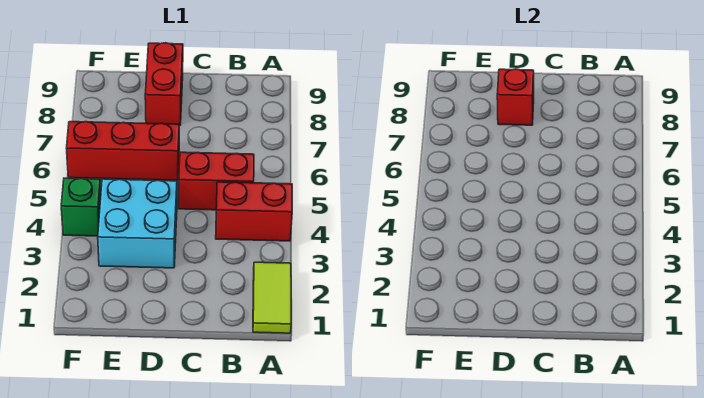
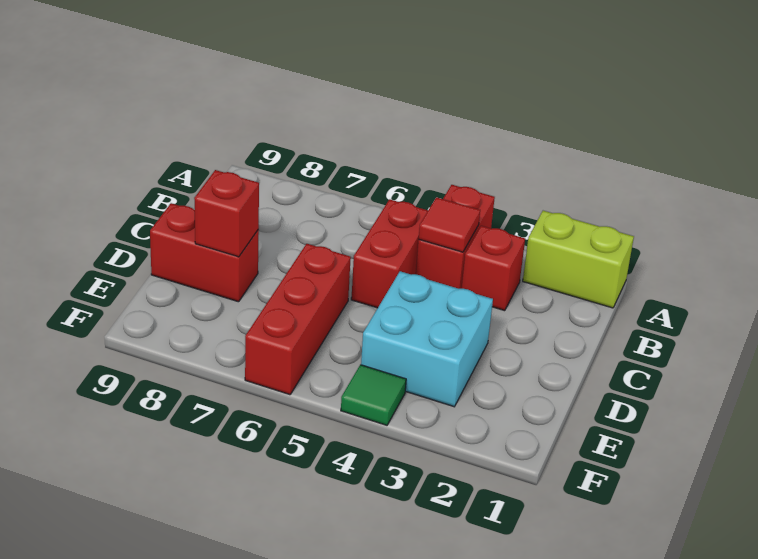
lime tile A1:A2 level 1 -> lime brick A1:A2 level 1
none -> red brick B3 level 1
none -> red tile B4 level 2
green brick F4 level 1 -> green tile F4 level 1

